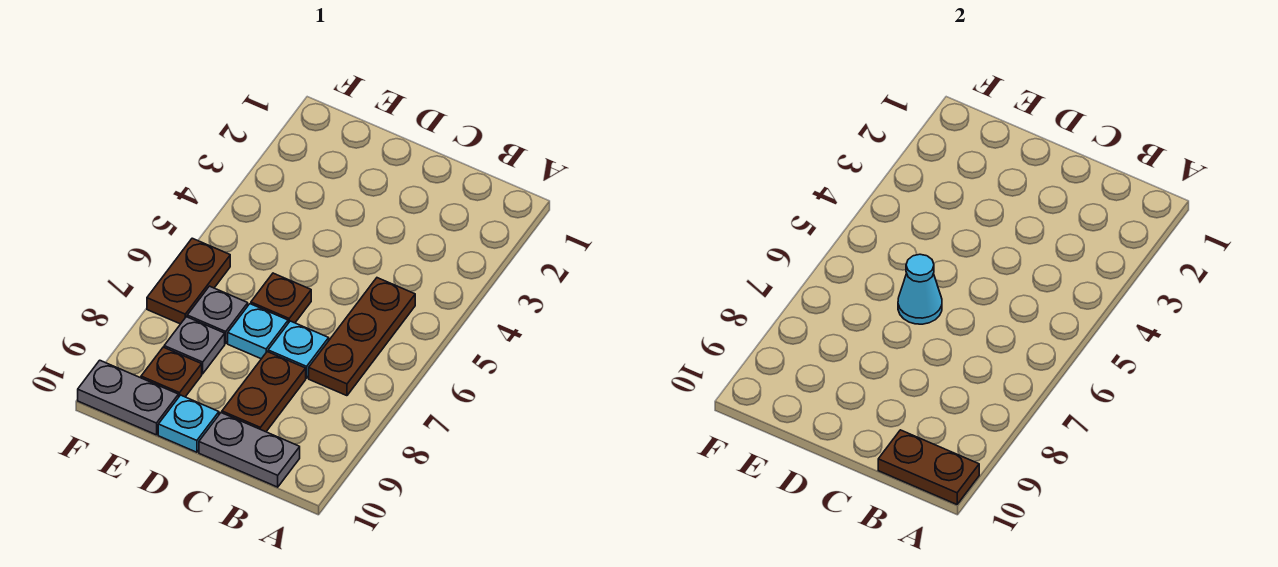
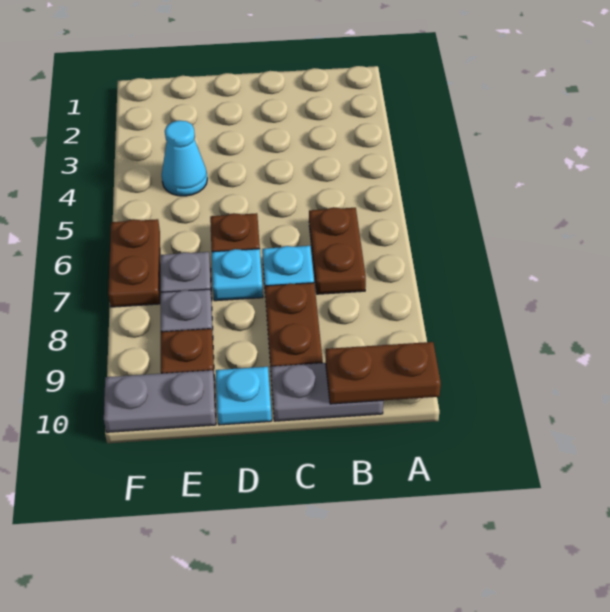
brown plate B5:B7 level 1 -> brown plate B6:B7 level 1
cyan cone D6 level 2 -> cyan cone E4 level 1

